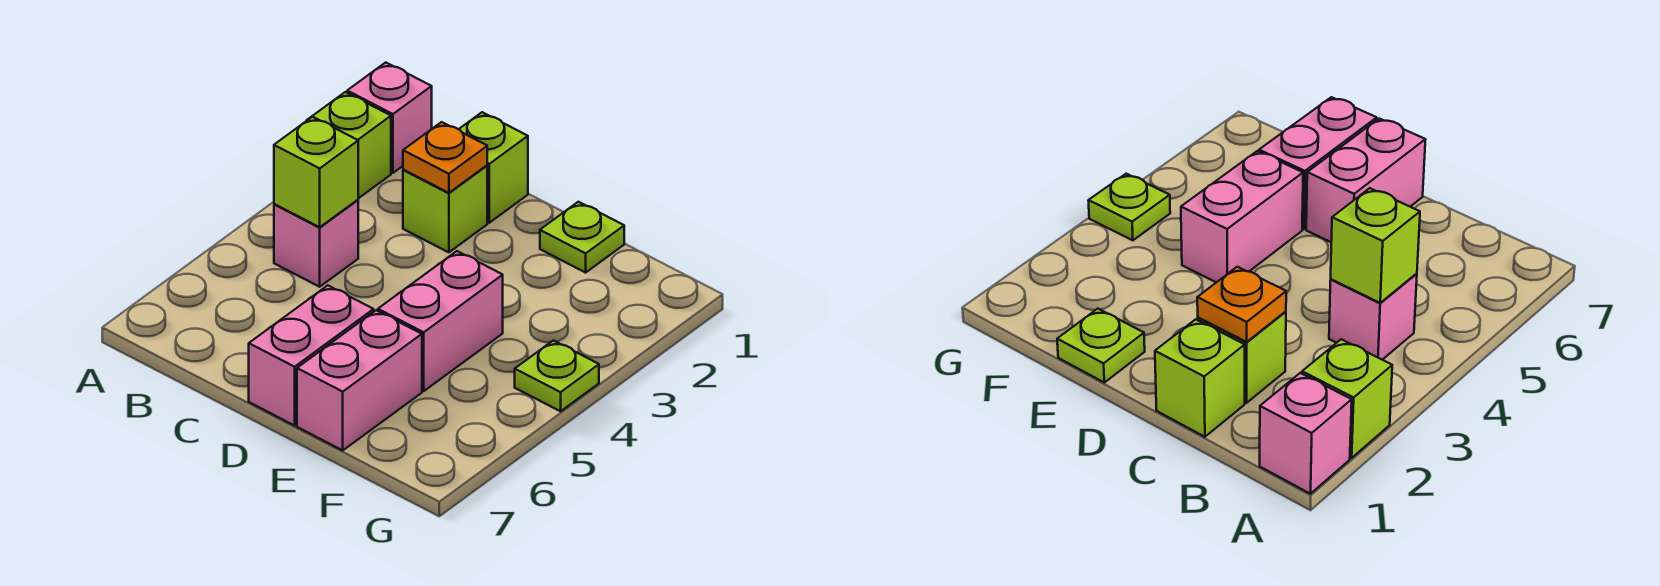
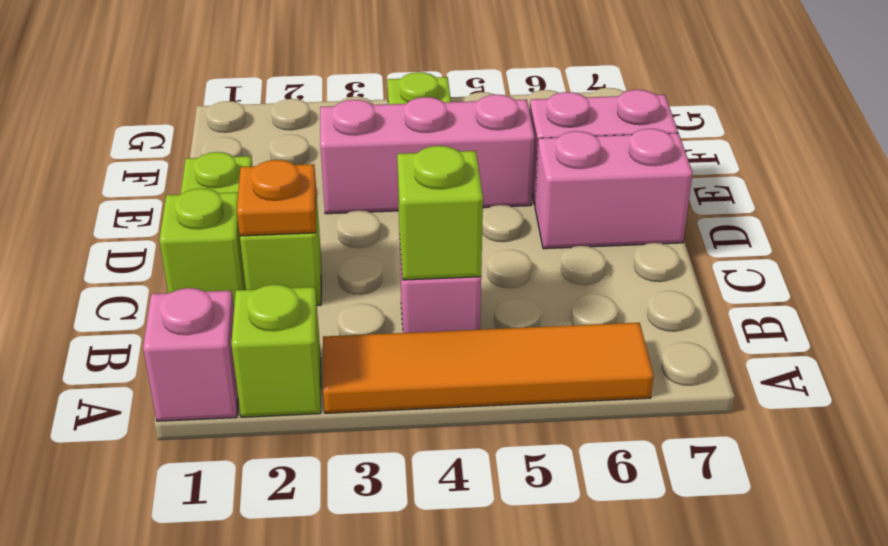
none -> orange tile A3:A6 level 1
pink brick E4:E5 level 1 -> pink brick E3:E5 level 1

